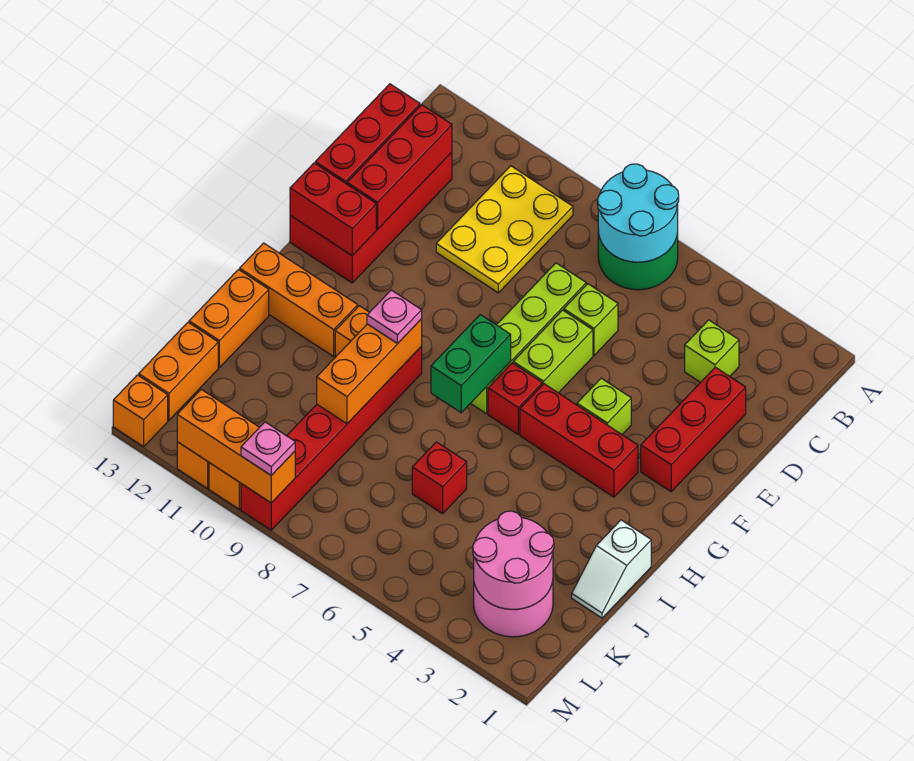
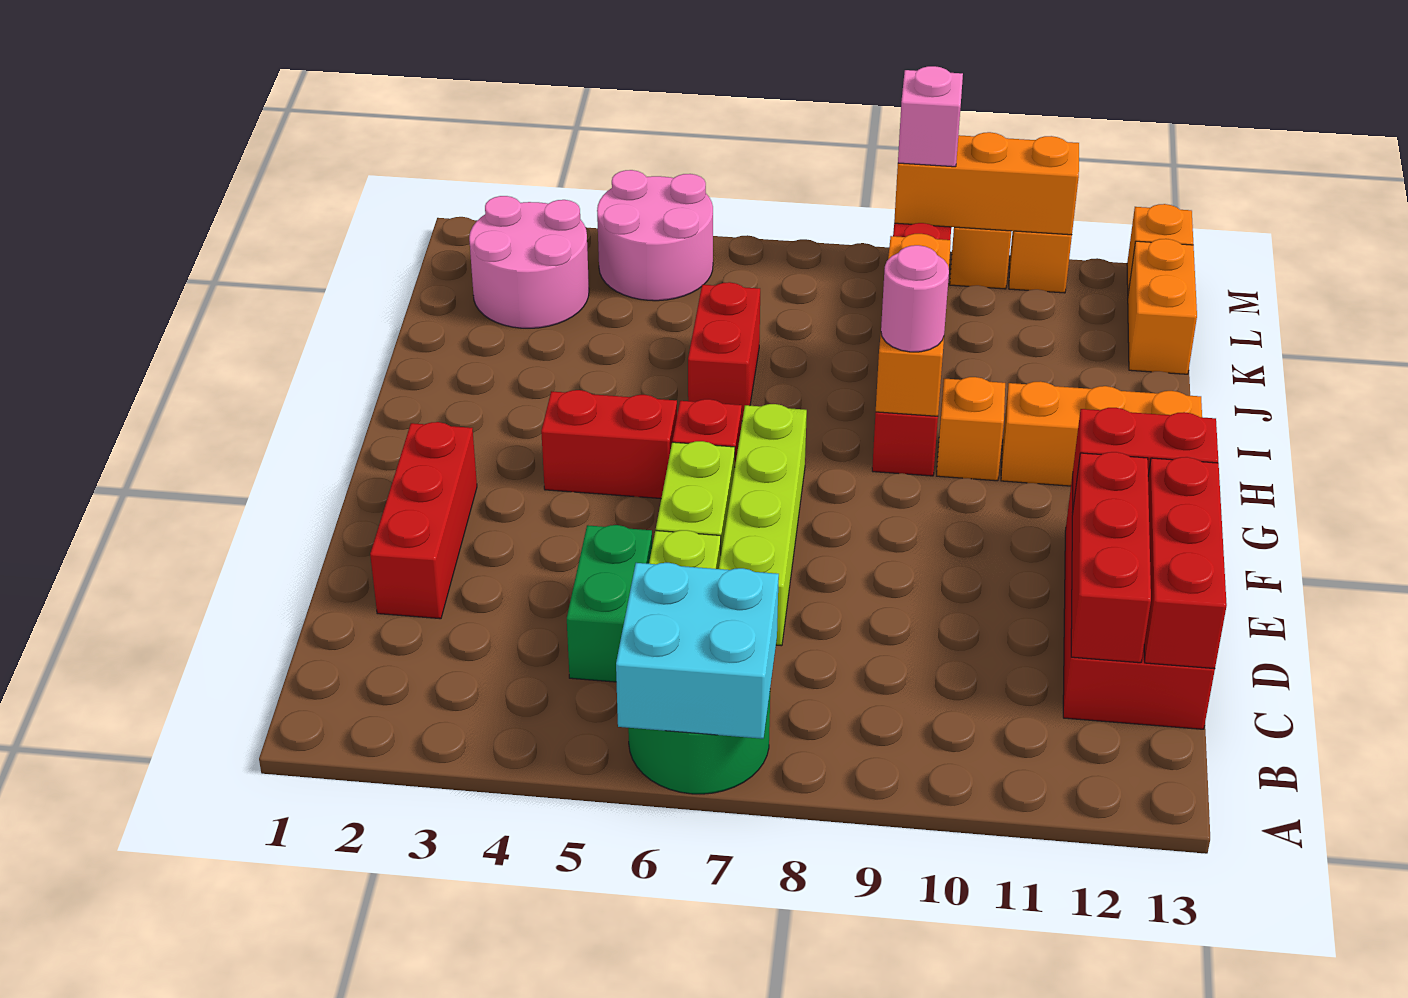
cyan round brick A6:B7 level 2 -> cyan brick A6:B7 level 2
yellow plate B9:D10 level 1 -> none
lime brick C3 level 1 -> none
lime brick F4 level 1 -> none
red brick G3:G5 level 1 -> red brick G4:G5 level 1
green brick G7:H7 level 2 -> green brick C5:D5 level 1
pink plate H9 level 3 -> pink round brick H9 level 3
white slope I1:J1 level 1 top I -> none
orange brick I13:J13 level 1 -> none
red brick J6 level 1 -> red brick I6:J6 level 1
pink round brick K2:L3 level 2 -> pink round brick L4:M5 level 1
pink plate M9 level 3 -> pink brick M9 level 3

